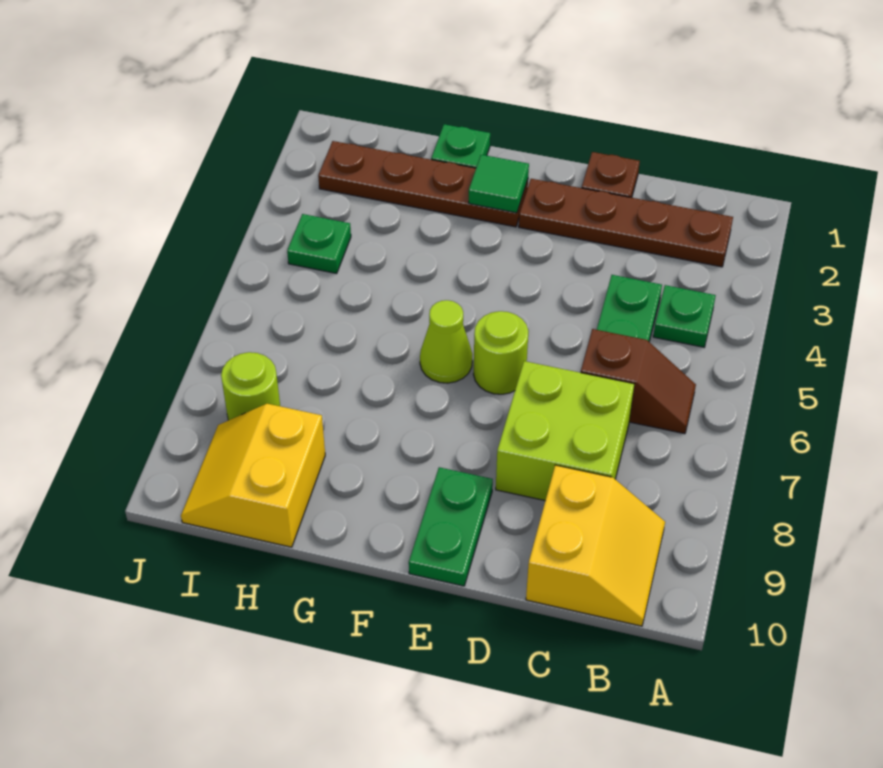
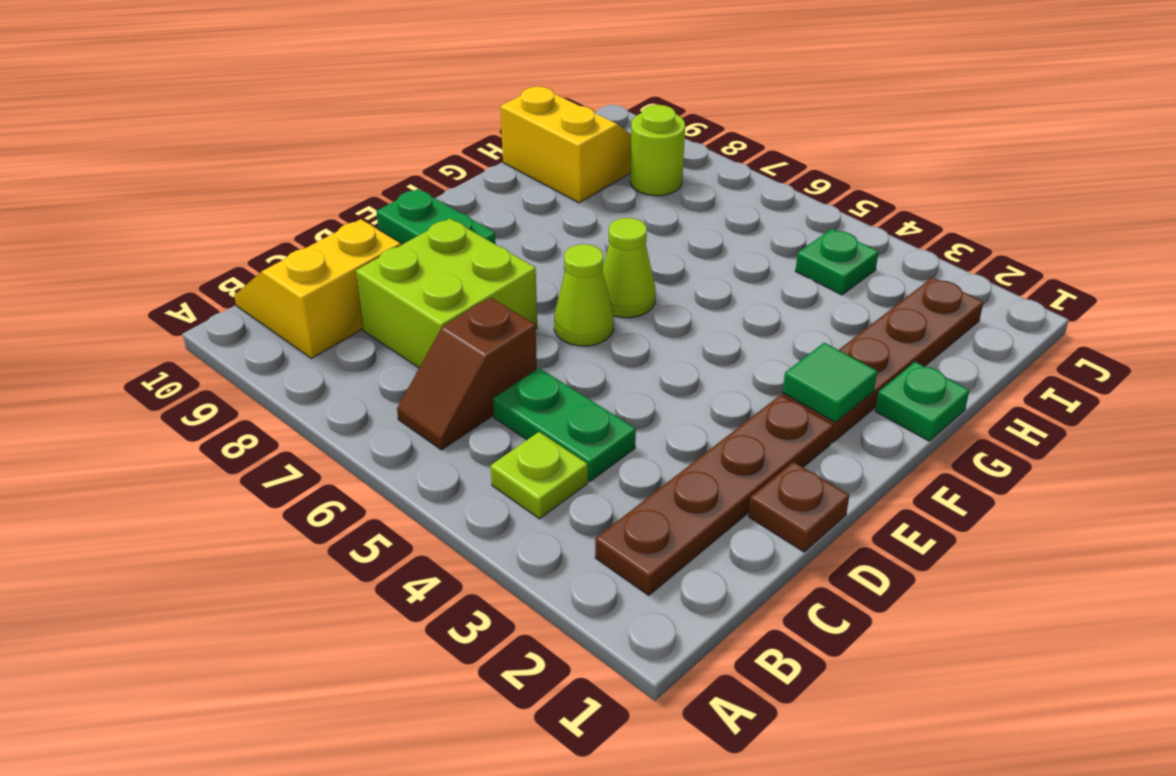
green plate B4 level 1 -> lime plate B4 level 1
yellow slope B9:C10 level 1 top C -> yellow slope B9:C10 level 1 top 9
lime round brick E6 level 1 -> lime cone E6 level 1

